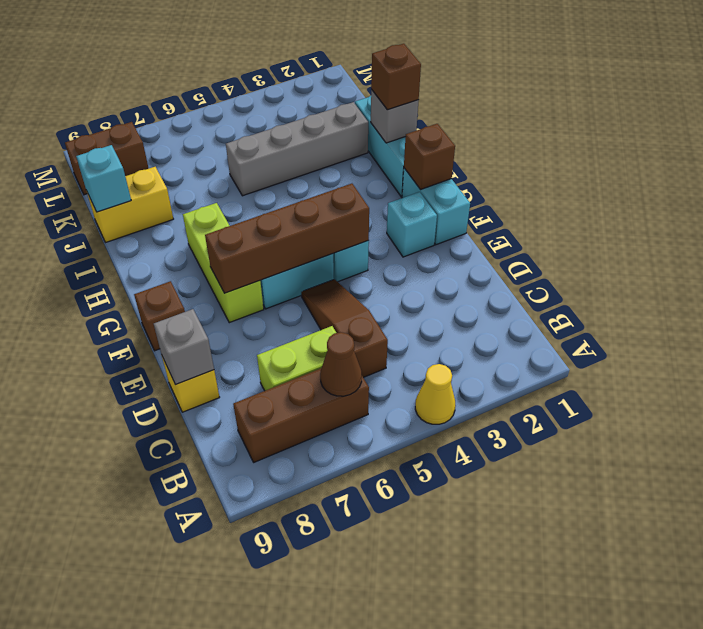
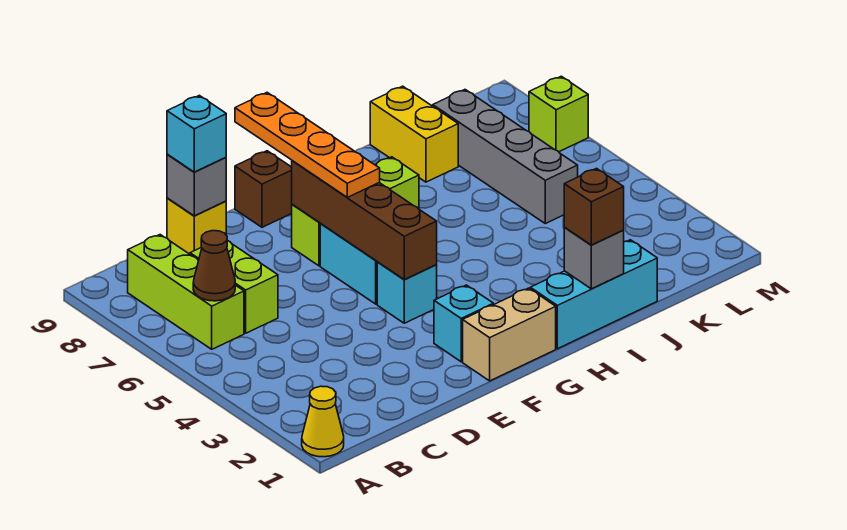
yellow cone A4 level 1 -> yellow cone A1 level 1
brown brick B6:B8 level 1 -> lime brick B6:B8 level 1
brown slope C5:E5 level 1 top C -> none
cyan brick F1:G1 level 1 -> tan brick F1:G1 level 1
none -> orange plate F6:F9 level 3
brown brick G1 level 2 -> none
grey brick J2:J5 level 1 -> grey brick K5:K8 level 1
cyan brick J9 level 2 -> cyan brick D9 level 3
brown brick L8:L9 level 1 -> none
none -> lime brick M7 level 1

